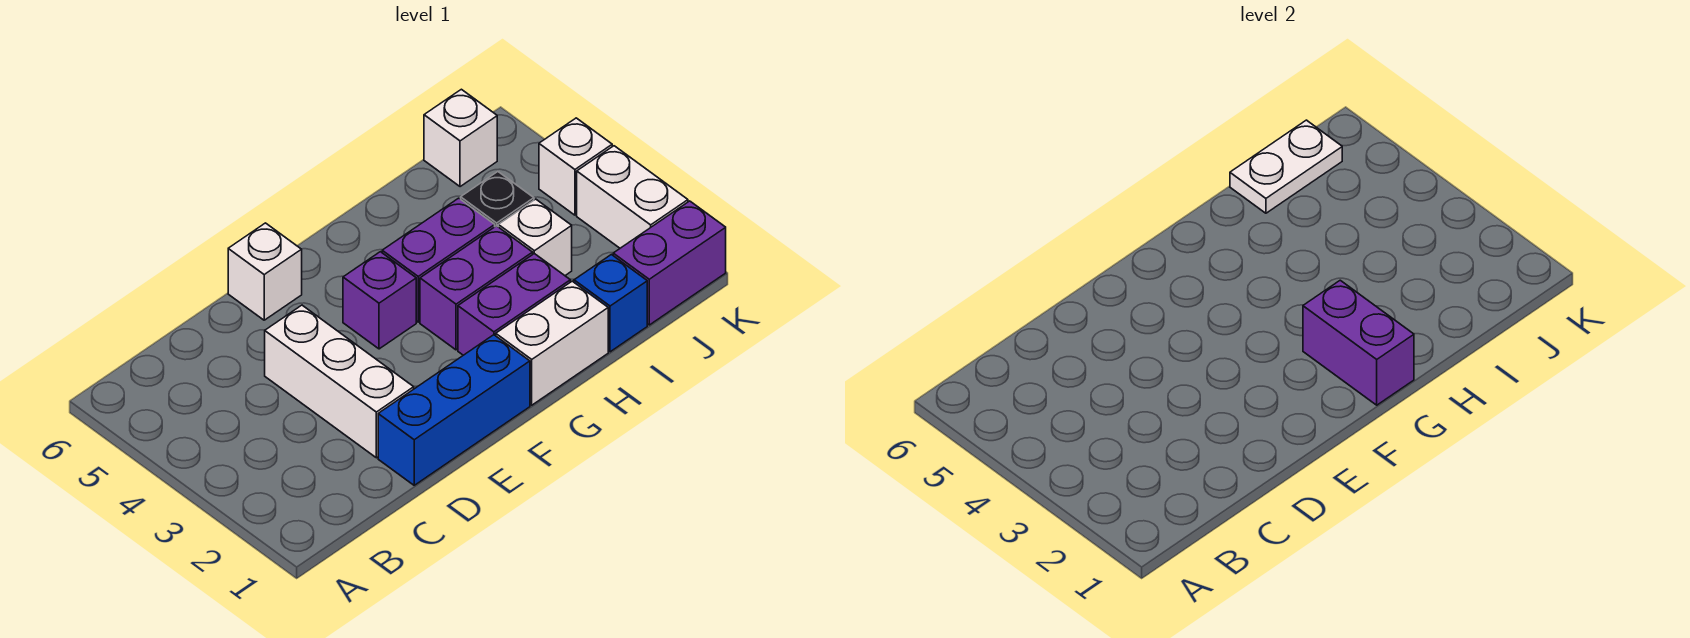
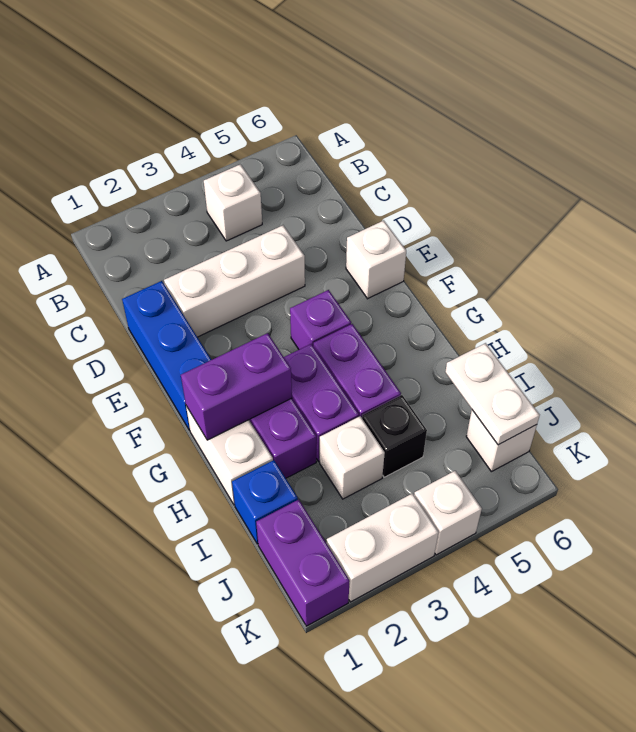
none -> white brick B4 level 1

